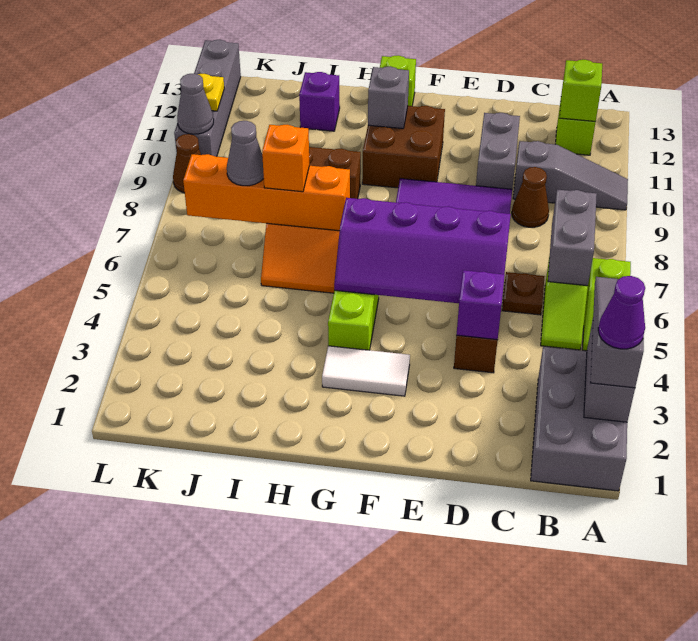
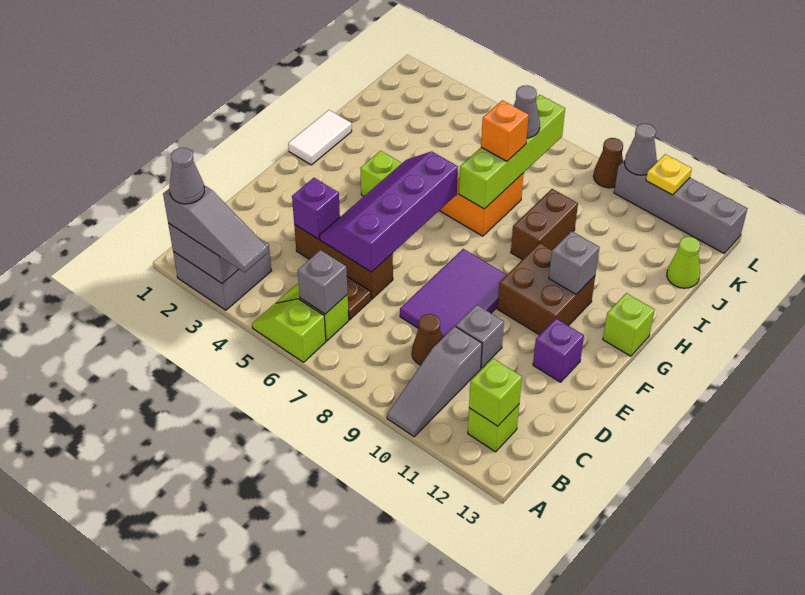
grey brick A1:B3 level 1 -> grey brick A2:B3 level 1
purple cone A2 level 4 -> grey cone A2 level 4
grey brick B6:B7 level 2 -> grey brick B6 level 2
grey brick D10:D11 level 1 -> grey brick D10 level 1
white tile F3:G3 level 1 -> white tile G1:H1 level 1
orange brick H7:K7 level 2 -> lime brick H7:K7 level 2
purple brick I12 level 1 -> purple brick E12 level 1
none -> lime cone J13 level 1

